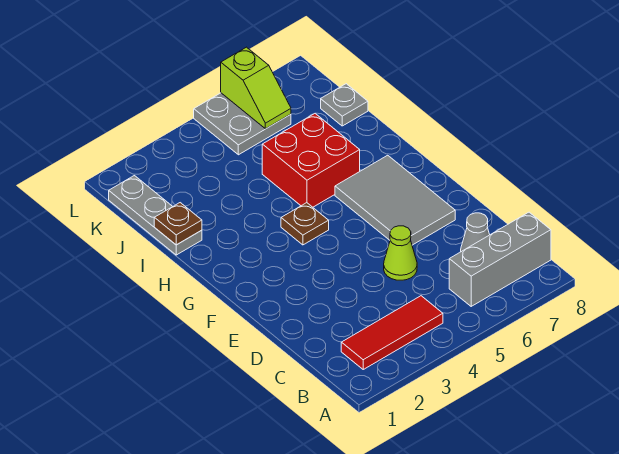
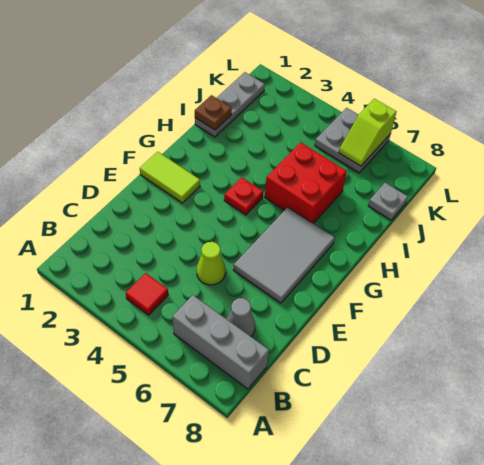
red tile B2:B4 level 1 -> red tile B4 level 1
none -> lime tile F1:F2 level 1
brown plate G4 level 1 -> red plate G4 level 1

